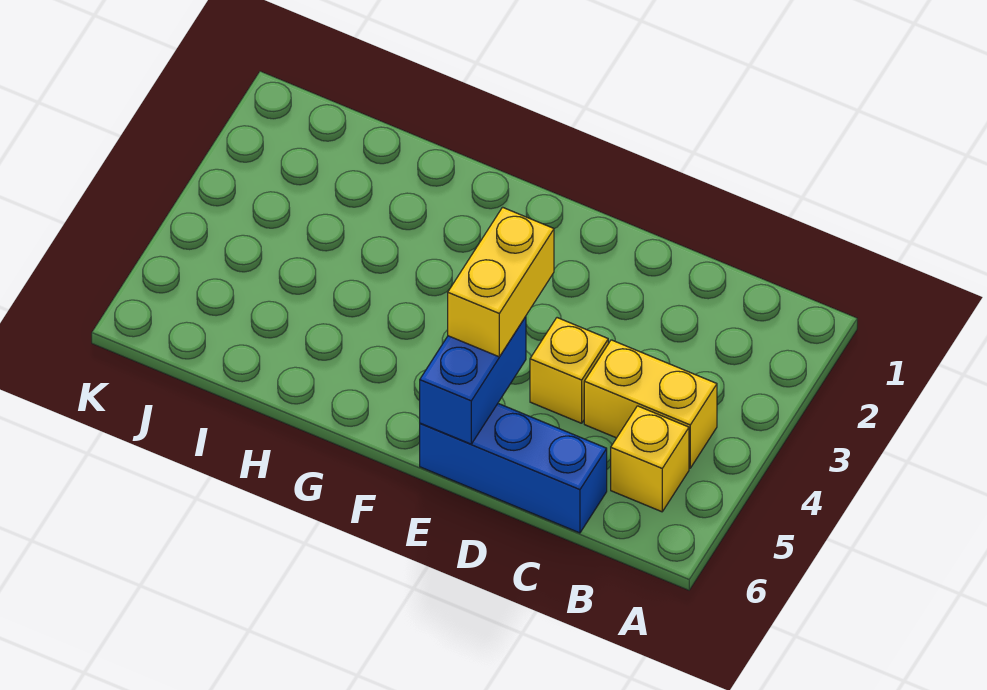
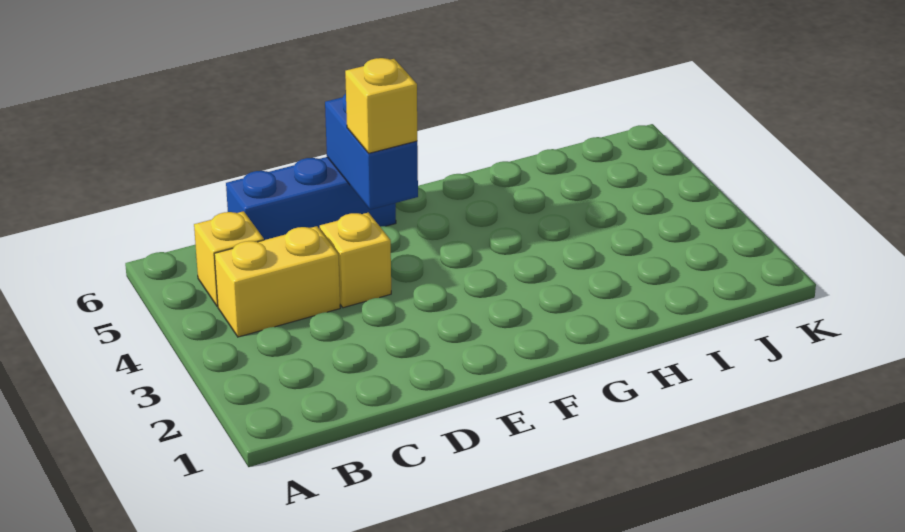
yellow brick E4:E5 level 3 -> yellow brick E5 level 3

